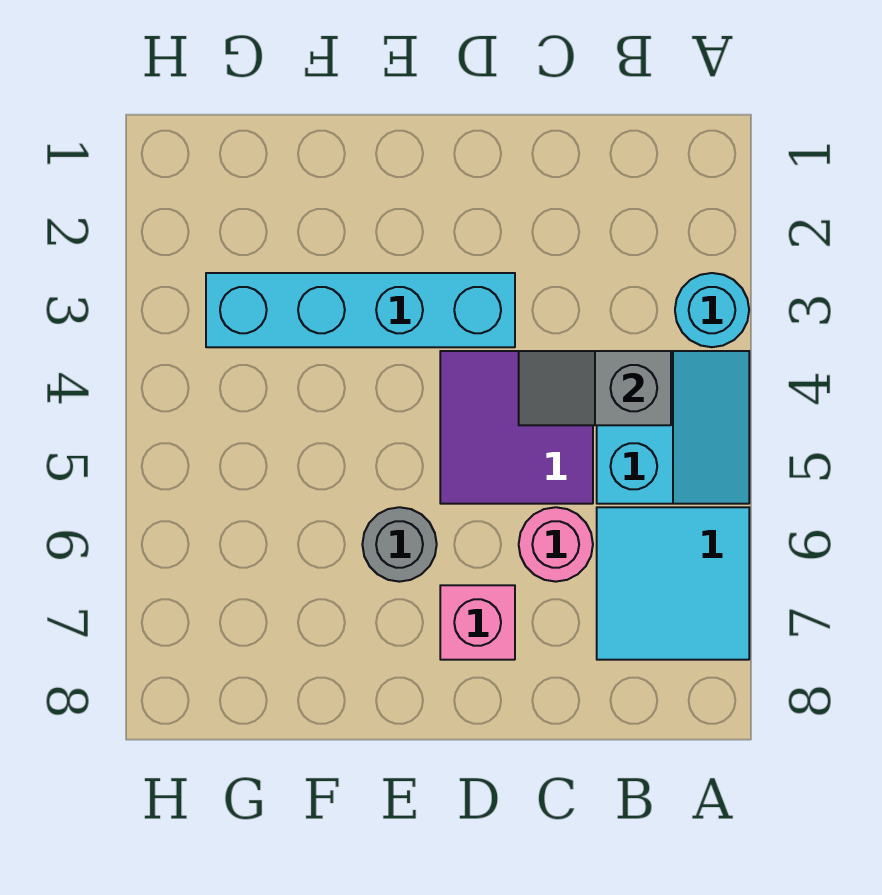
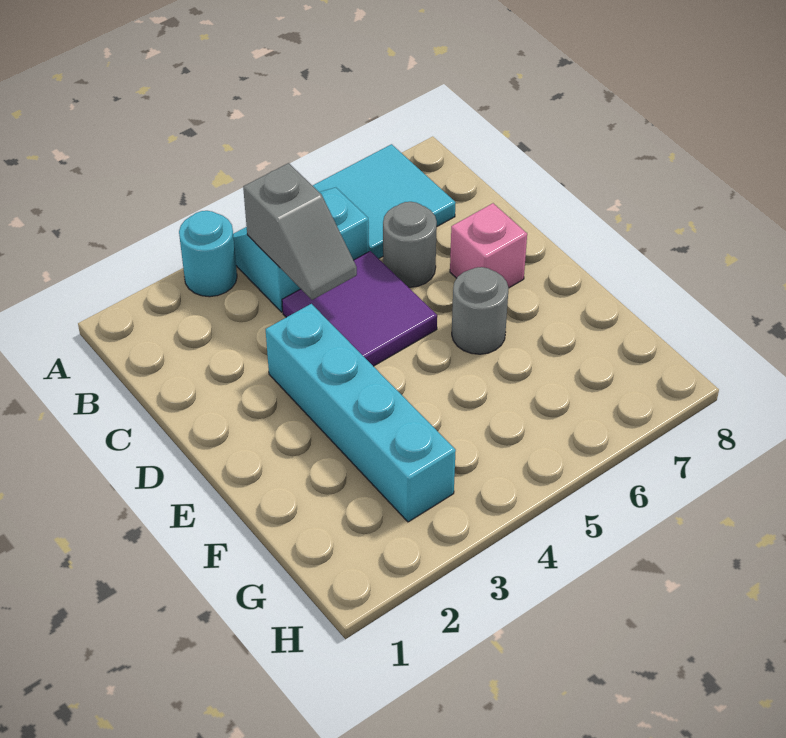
pink round brick C6 level 1 -> grey round brick C6 level 1

